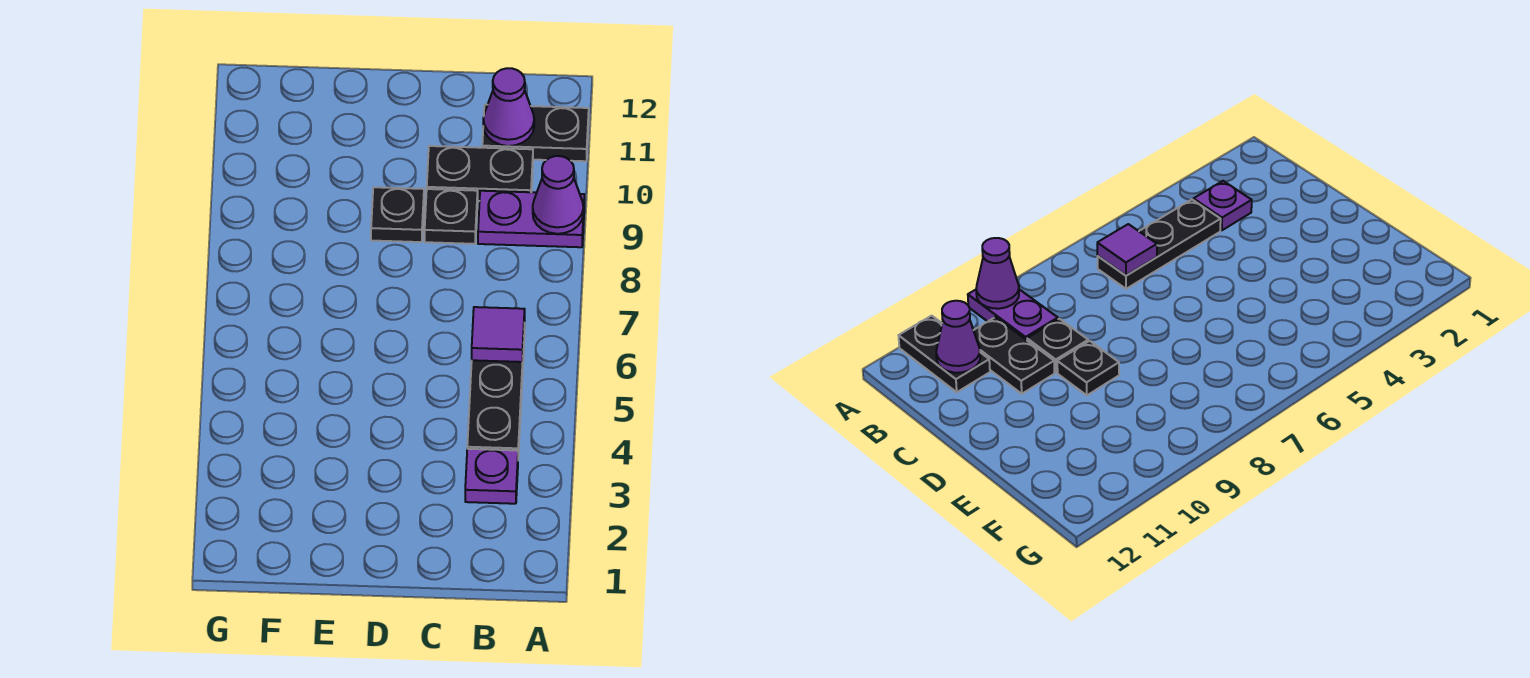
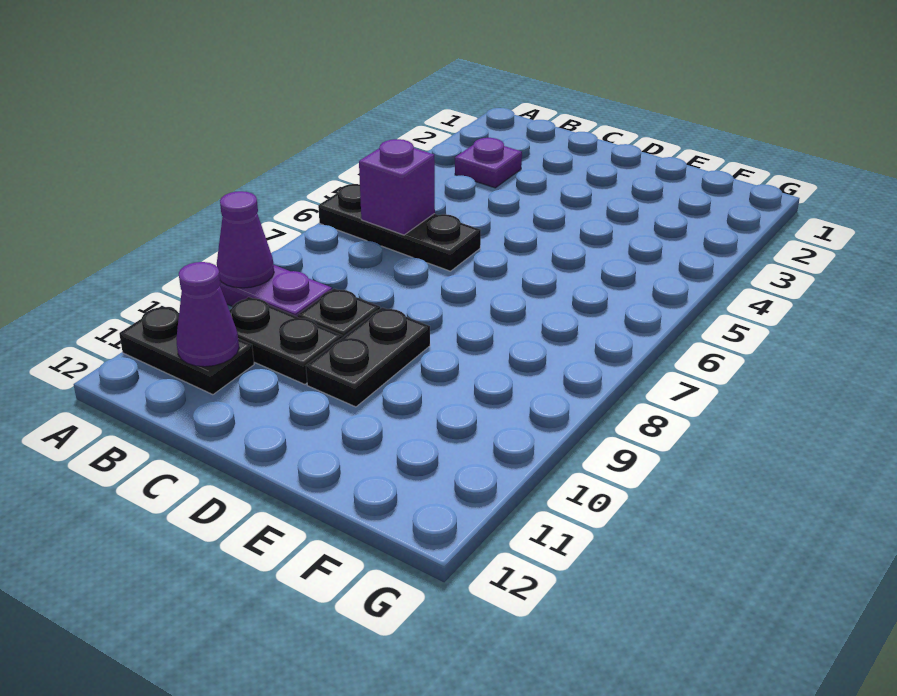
black plate B4:B6 level 1 -> black plate A6:C6 level 1
purple tile B6 level 2 -> purple brick B6 level 2
black plate D9 level 1 -> black plate D9:D10 level 1

